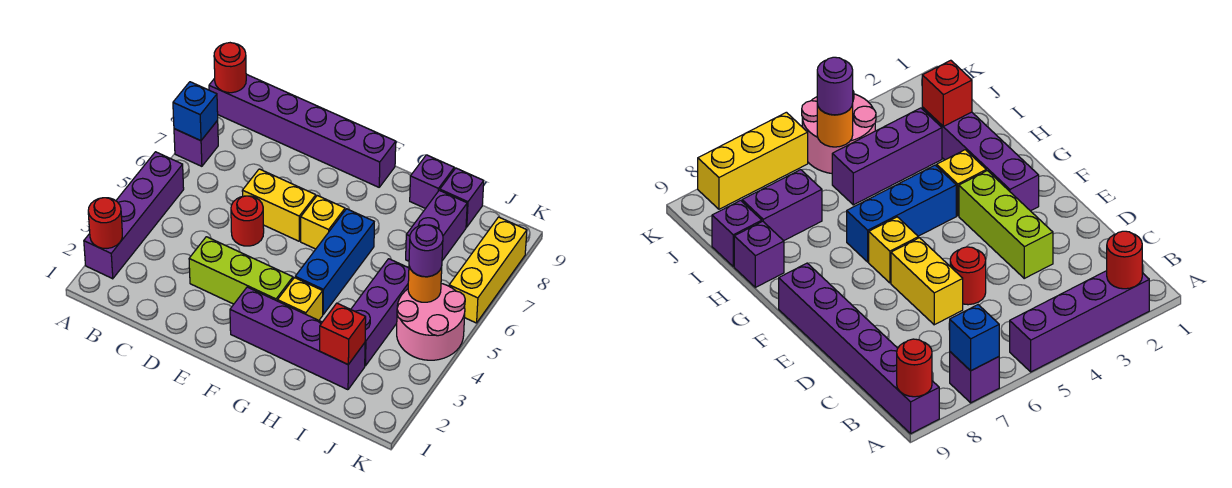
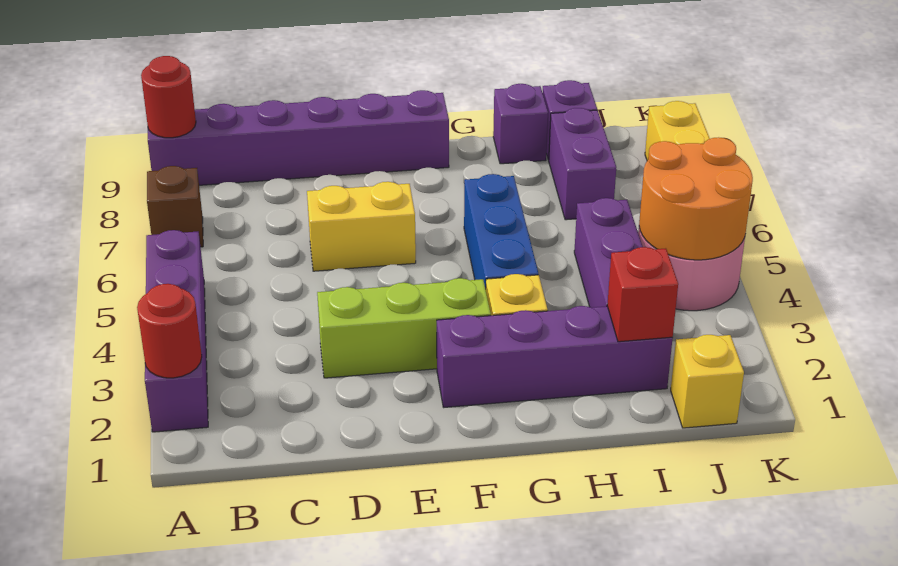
purple brick A7 level 1 -> brown brick A7 level 1
blue brick A7 level 2 -> none
red round brick D5 level 1 -> none
yellow brick F6 level 1 -> yellow brick J1 level 1
orange round brick J5 level 2 -> orange round brick J4:K5 level 2
purple round brick J5 level 3 -> none

